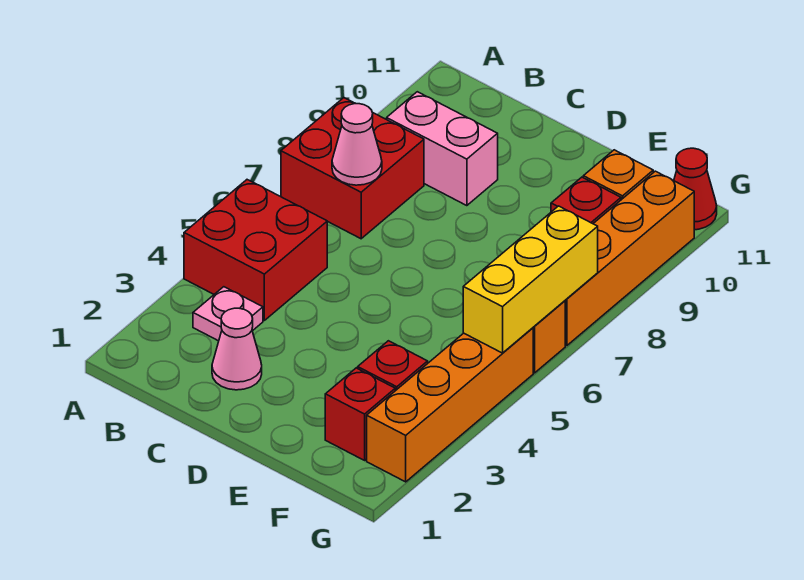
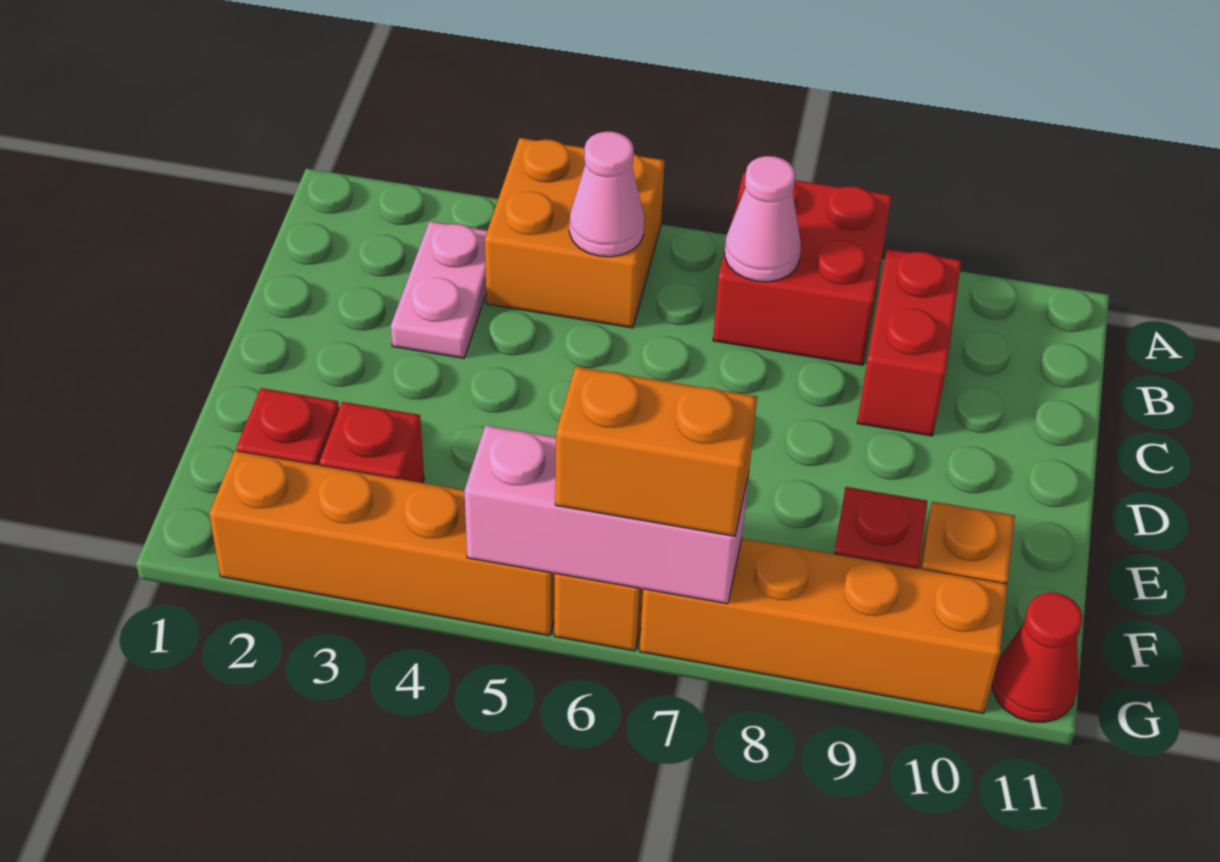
red brick A4:B5 level 1 -> orange brick A4:B5 level 1
pink plate B3 level 1 -> pink plate B3:C3 level 1
pink brick B9:C9 level 1 -> red brick B9:C9 level 1
pink cone C2 level 1 -> pink cone B5 level 2
yellow brick G5:G7 level 2 -> pink brick G5:G7 level 2
none -> orange brick G6:G7 level 3

